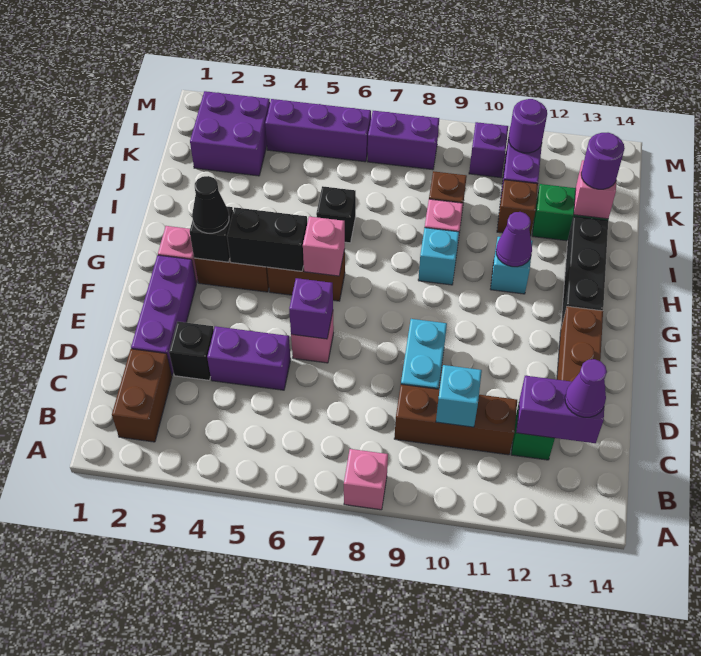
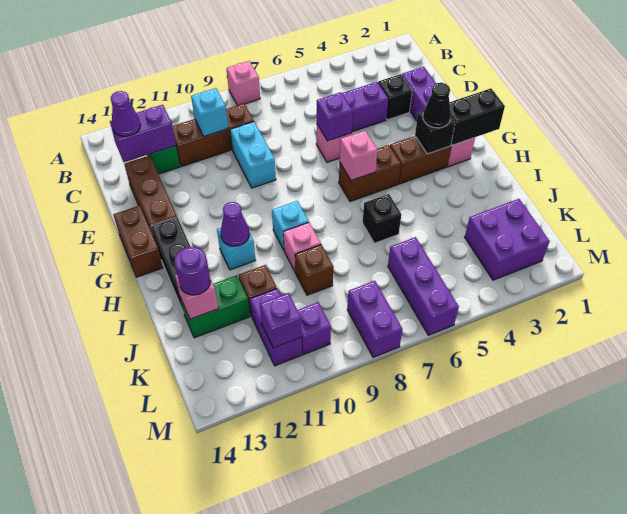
brown brick B2:C2 level 1 -> brown brick F14:G14 level 1
black brick G4:G5 level 2 -> black brick G1:G2 level 2
purple brick L4:L6 level 1 -> purple brick K6:M6 level 1
purple brick L7:L8 level 1 -> purple brick L8:M8 level 1
purple round brick L11 level 2 -> purple brick L11 level 2

